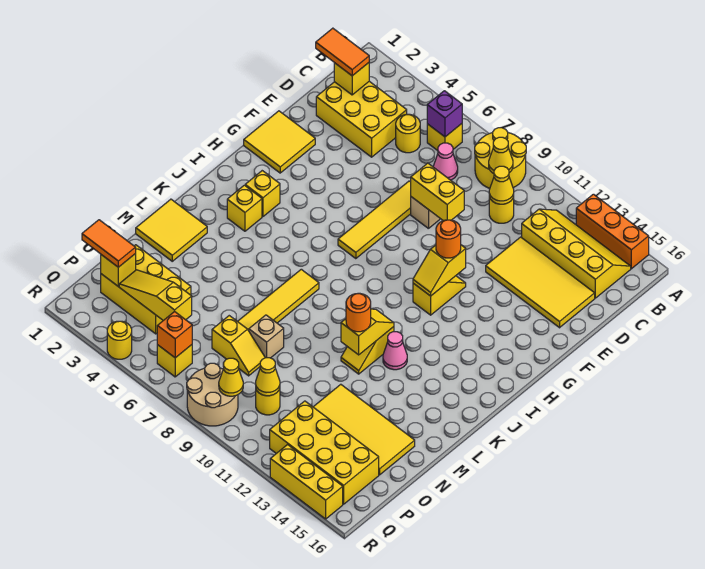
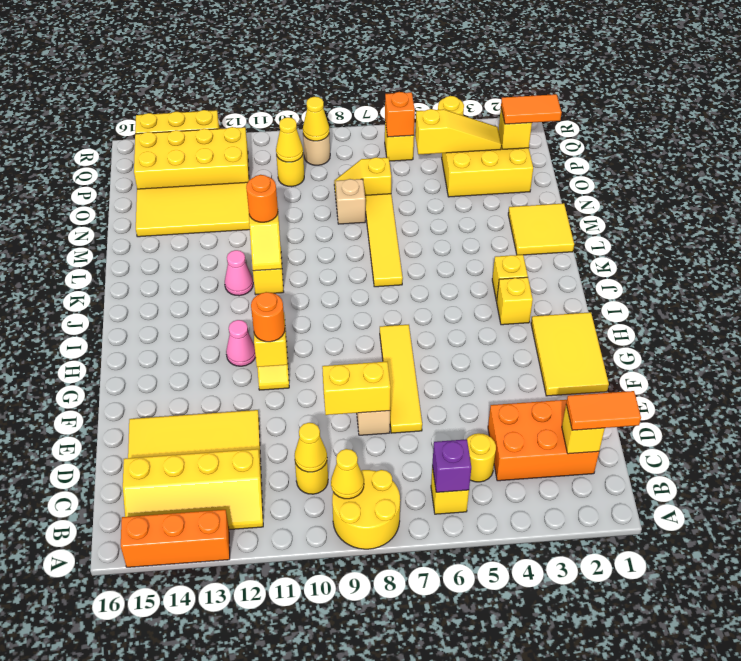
yellow brick C2:D4 level 1 -> orange brick C2:D4 level 1
pink cone C7 level 1 -> pink cone H12 level 1
yellow tile F1:G2 level 1 -> yellow tile F1:H2 level 1
tan round brick Q8:R9 level 1 -> tan round brick Q9 level 1

